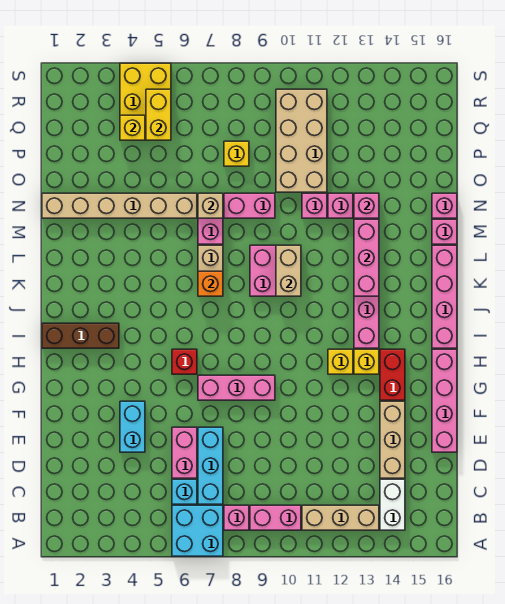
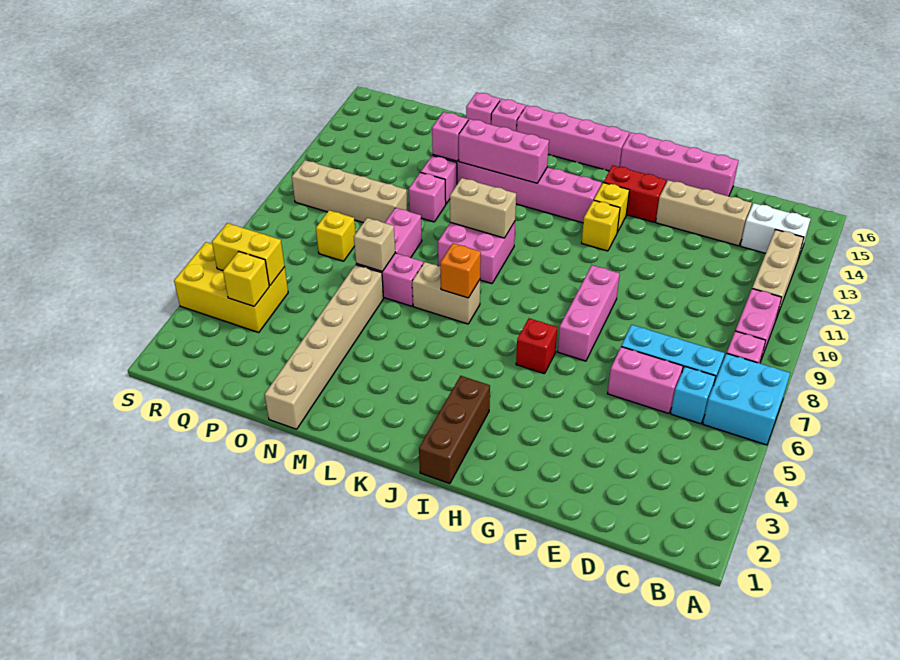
cyan brick E4:F4 level 1 -> none
tan brick O10:R11 level 1 -> tan brick O10:R10 level 1

